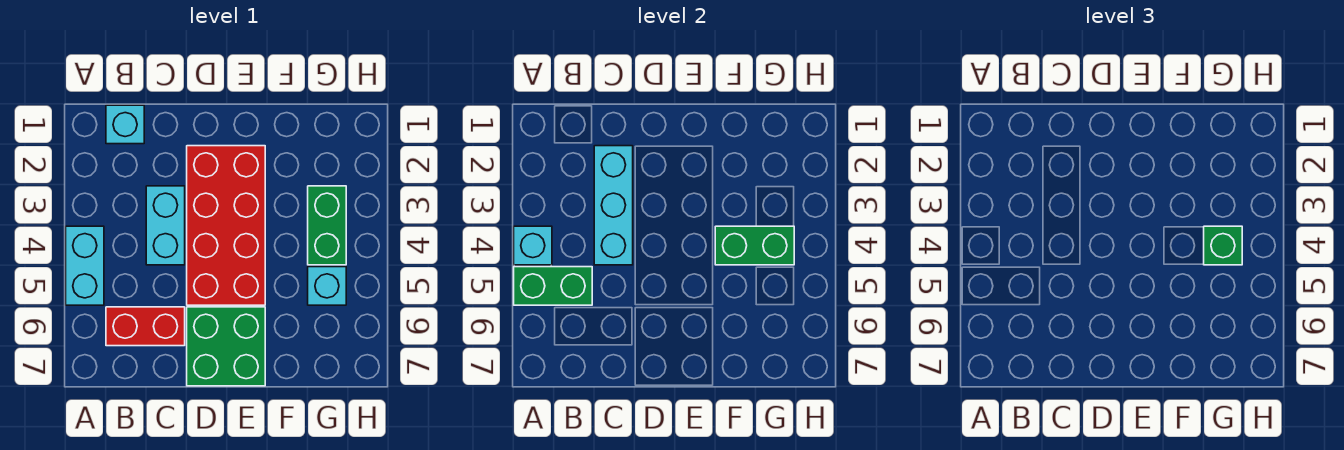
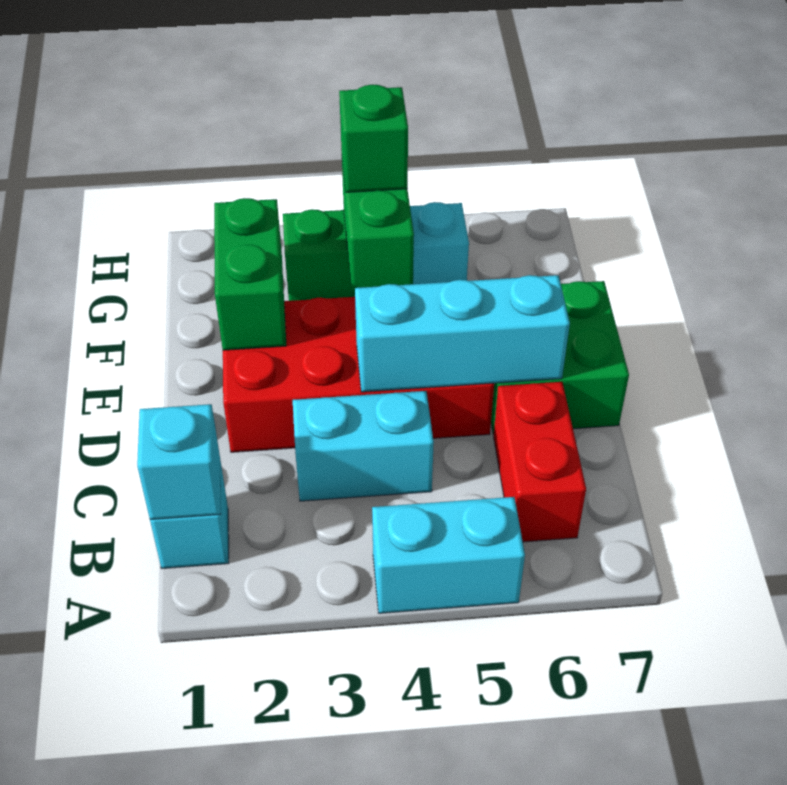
cyan brick A4 level 2 -> cyan brick B1 level 2
green brick A5:B5 level 2 -> green brick E2:F2 level 2
cyan brick C2:C4 level 2 -> cyan brick D4:D6 level 2

